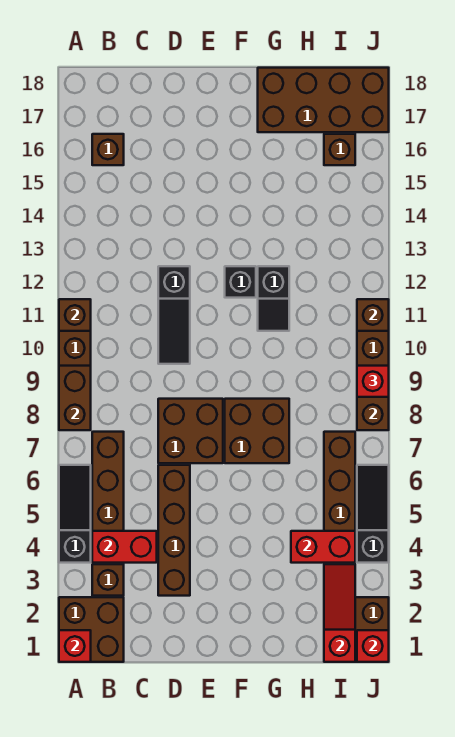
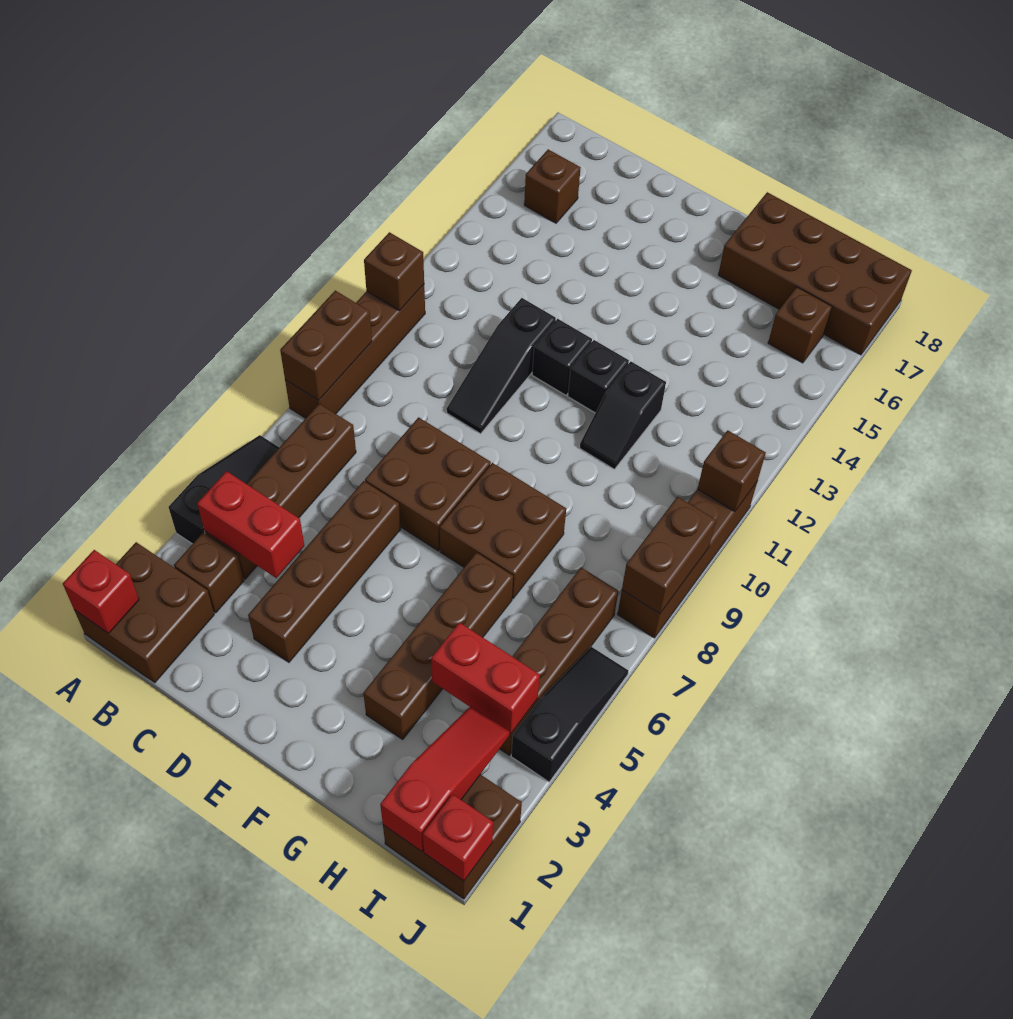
none -> black brick E12 level 1
none -> brown brick G3:G6 level 1
red brick J9 level 3 -> none

